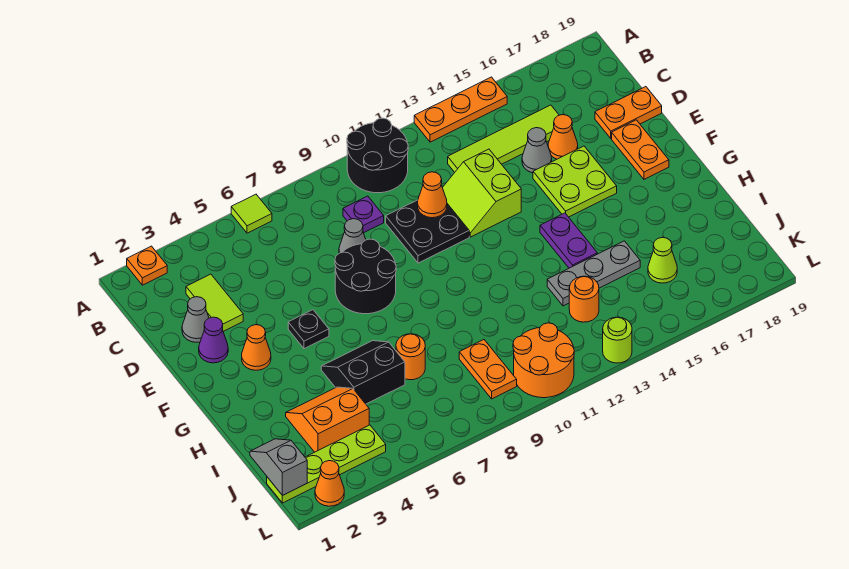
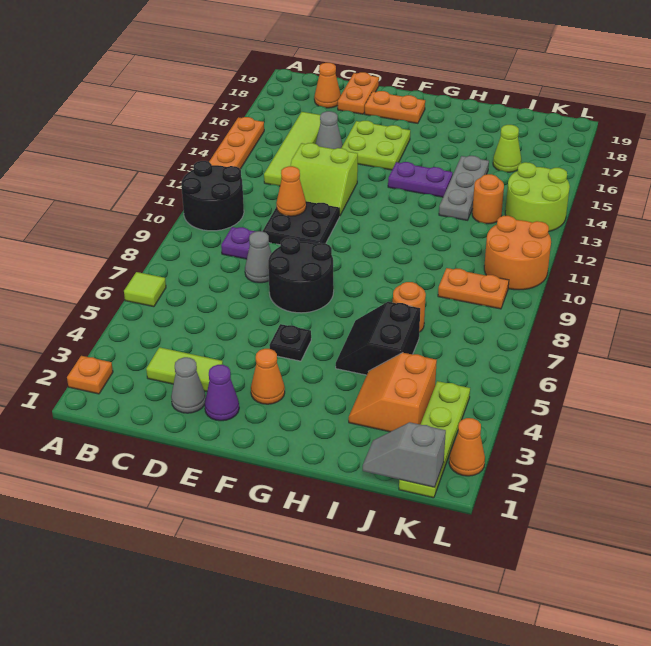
orange cone D16 level 1 -> orange cone C18 level 1
lime round brick L13 level 1 -> lime round brick K13:L14 level 1

